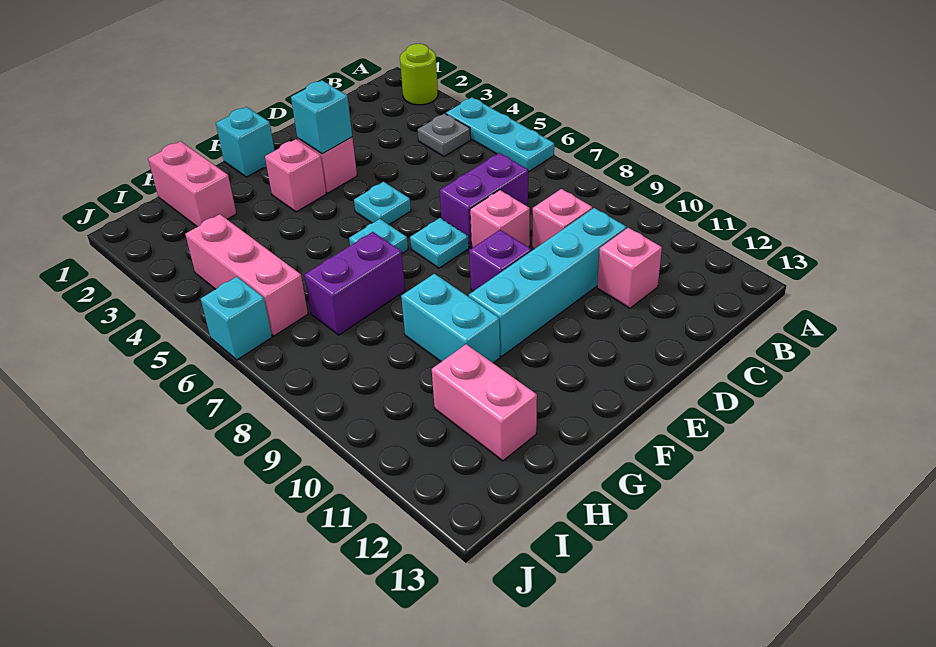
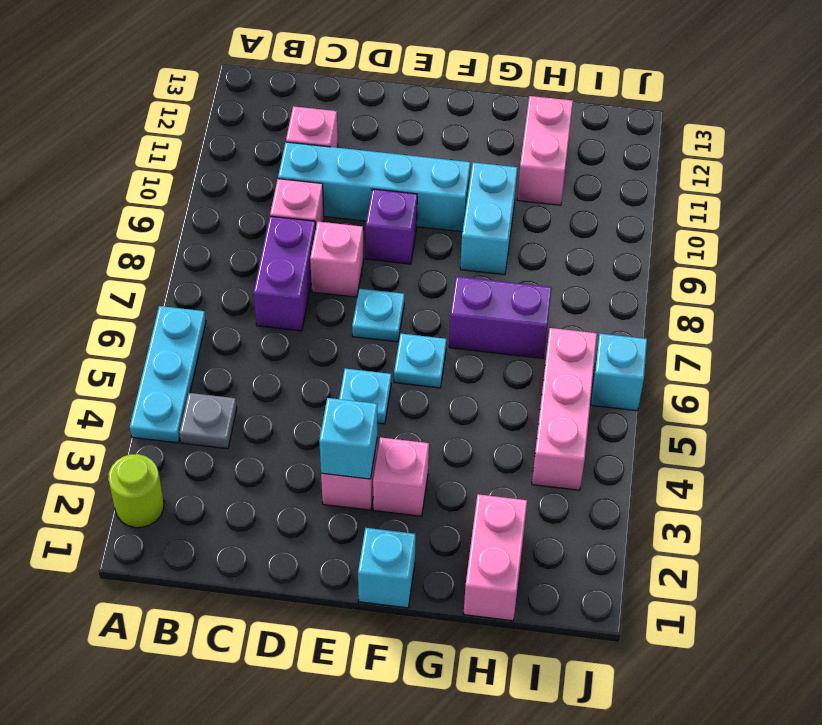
purple brick C7:D7 level 1 -> purple brick C7:C8 level 1

